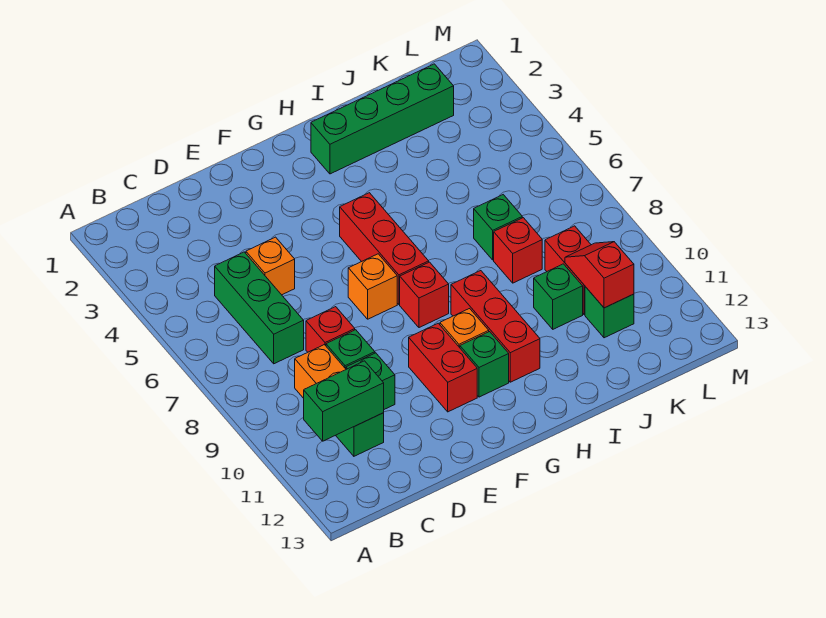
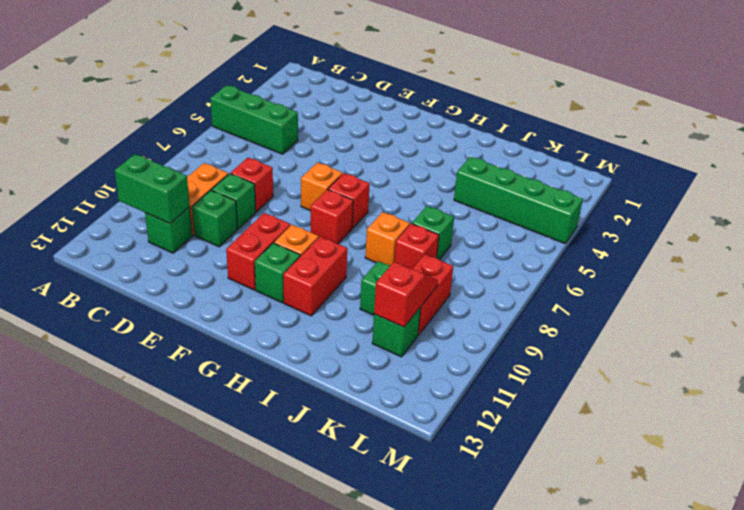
green brick C5:C7 level 1 -> green brick A5:C5 level 1
orange brick D5 level 1 -> orange brick I8 level 1
red brick G5:G7 level 1 -> red brick G7 level 1
green brick H2:K2 level 1 -> green brick J4:M4 level 1
red brick H9:H11 level 1 -> red brick H10:H11 level 1

